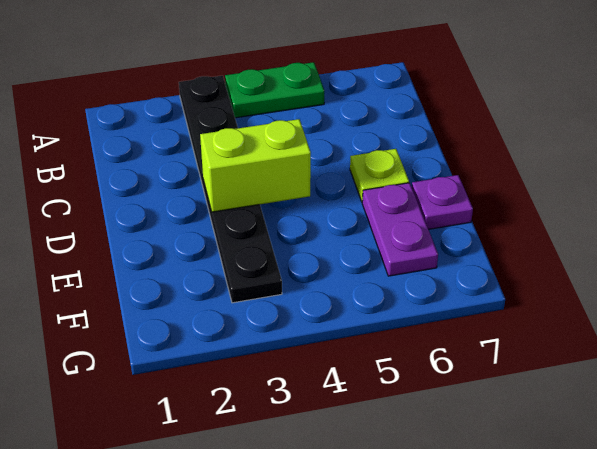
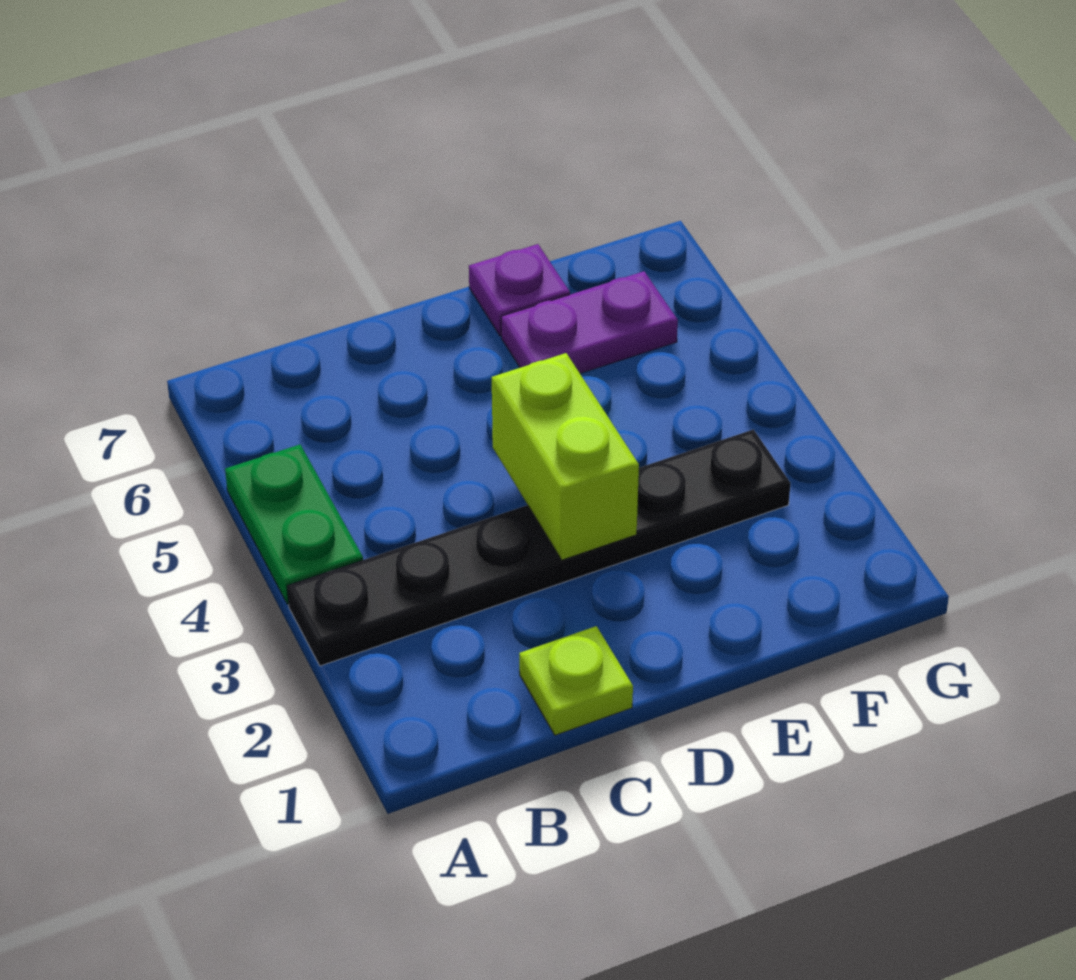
lime plate D6 level 1 -> lime plate C1 level 1

